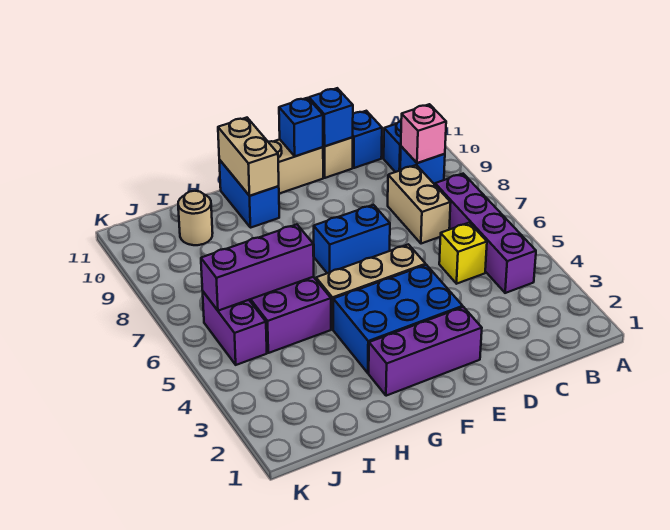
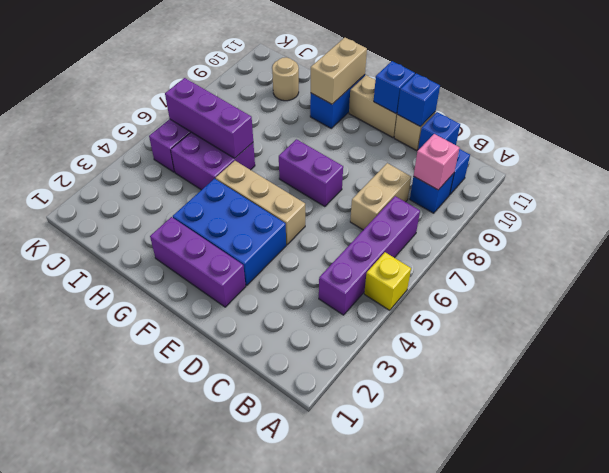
yellow brick C5 level 1 -> yellow brick A5 level 1
blue brick E7:F7 level 1 -> purple brick E7:F7 level 1

